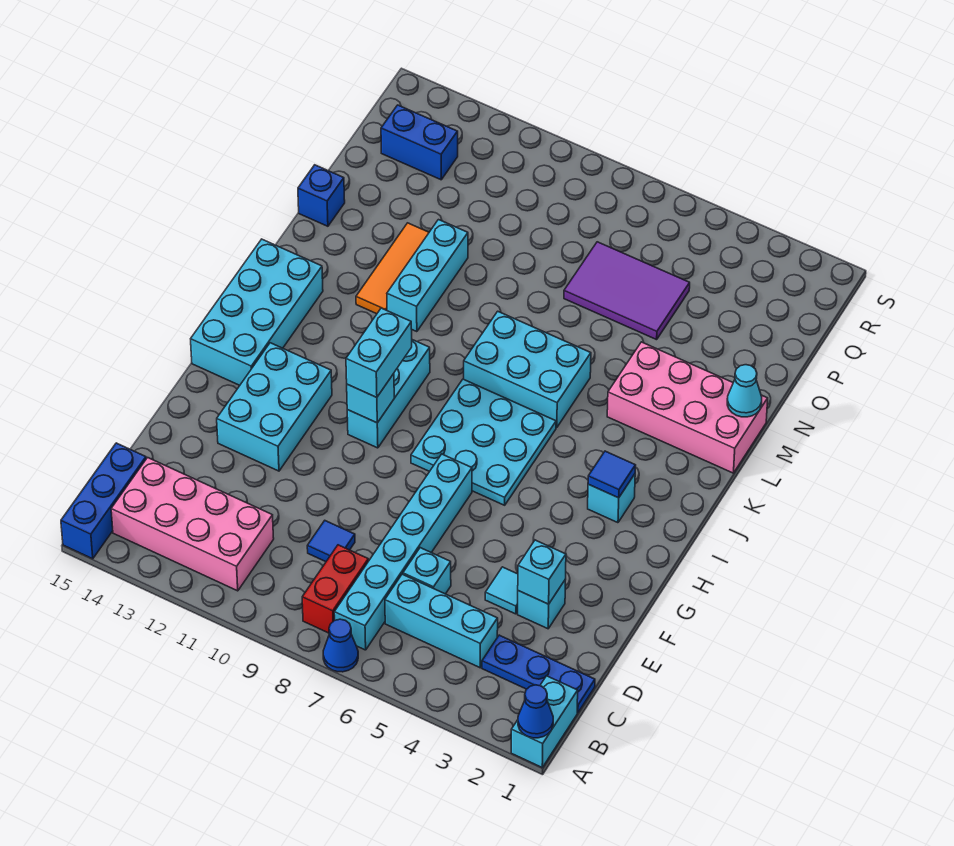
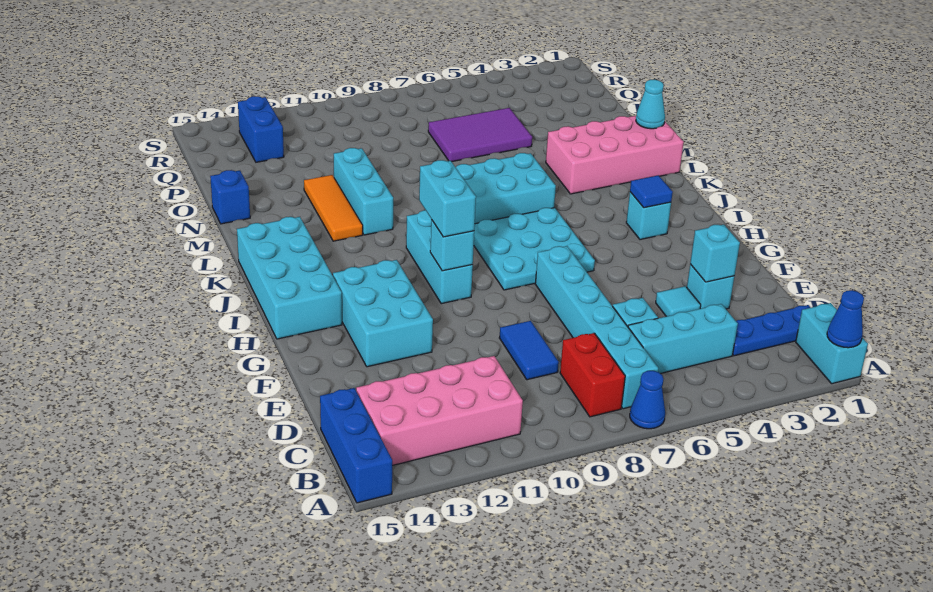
blue tile D9 level 1 -> blue tile D9:E9 level 1
blue brick Q13:Q14 level 1 -> blue brick Q13:R13 level 1

